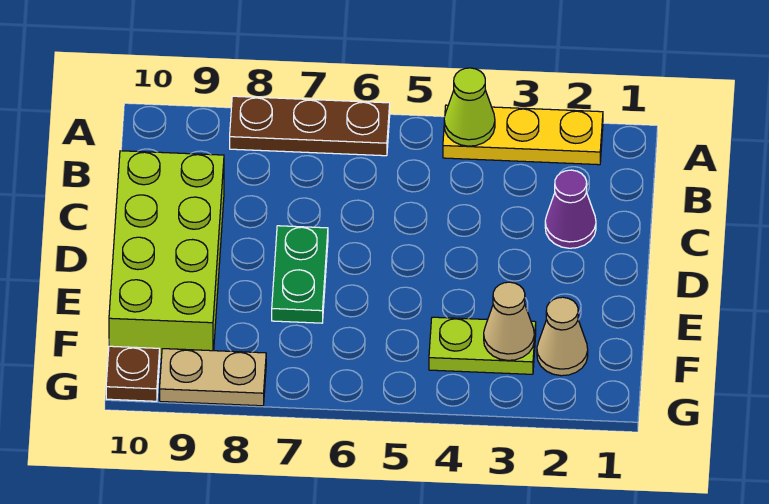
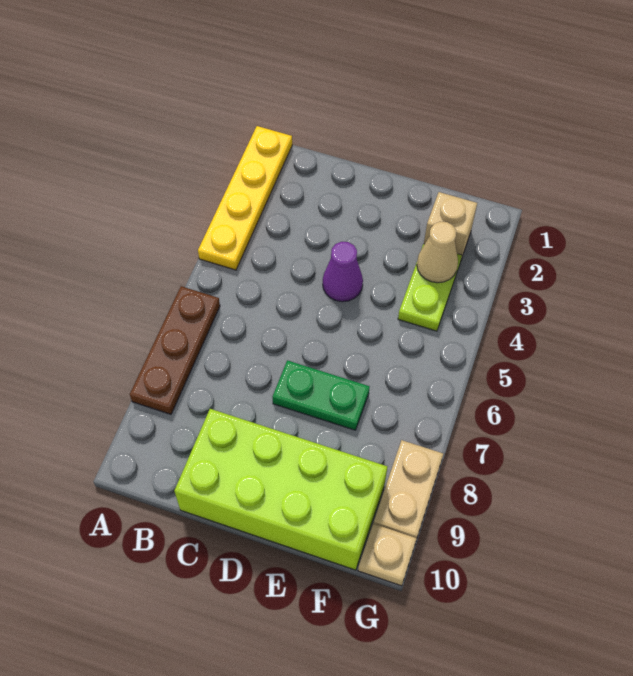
yellow plate A2:A4 level 1 -> yellow plate A1:A4 level 1
lime cone A4 level 2 -> none
purple cone C2 level 1 -> purple cone D4 level 1
tan cone F2 level 1 -> tan brick F2 level 1
brown plate G10 level 1 -> tan plate G10 level 1

